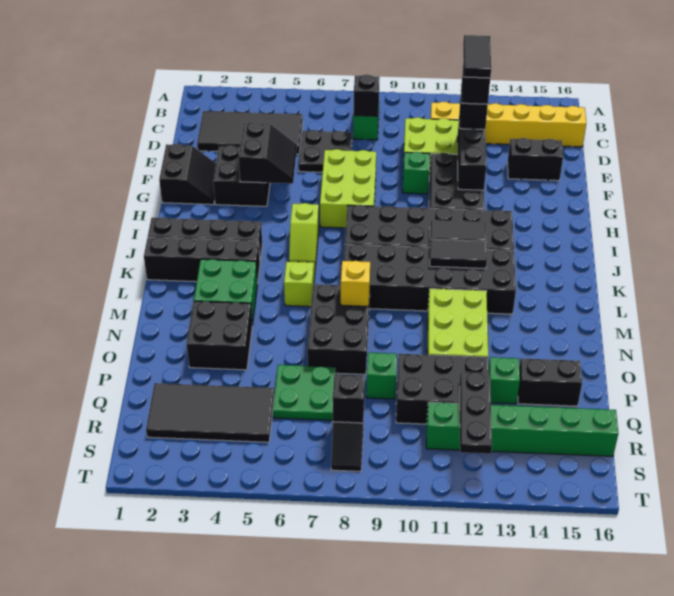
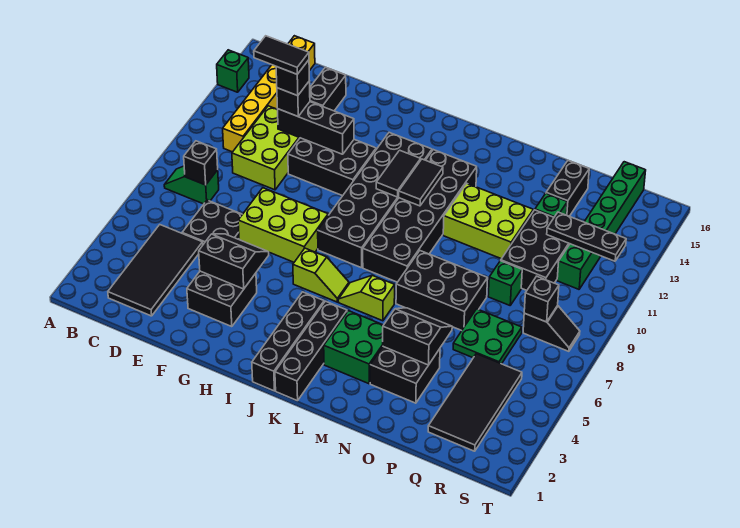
black slope F1:G2 level 1 top 1 -> black slope N4:O5 level 2 top 4
green brick F10 level 1 -> green brick A14 level 1
yellow brick M8 level 2 -> none

